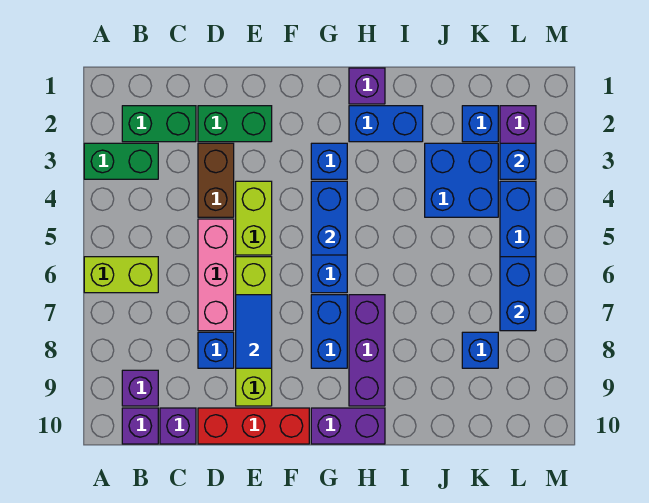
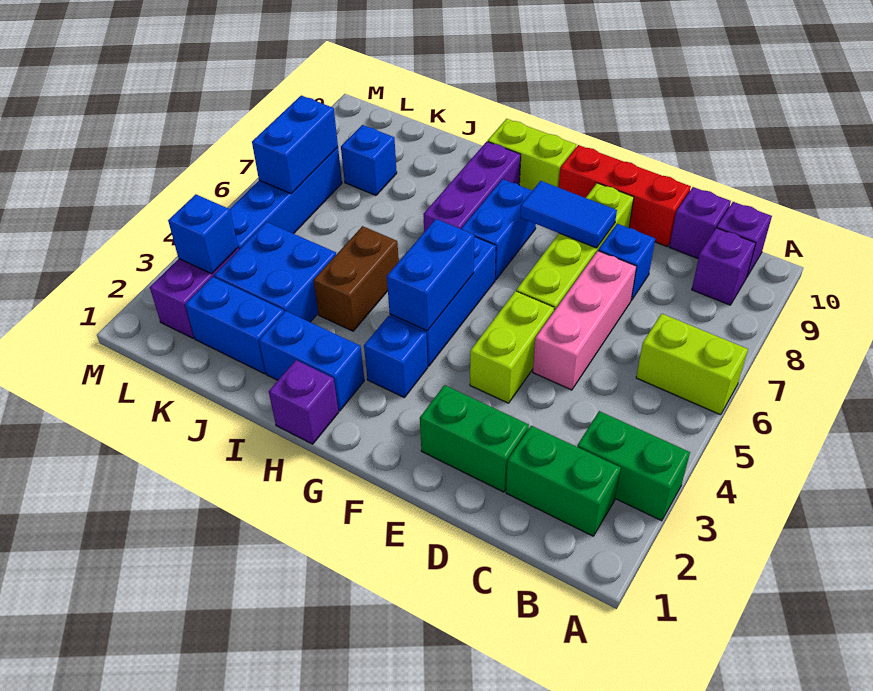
brown brick D3:D4 level 1 -> brown brick I4:I5 level 1
blue tile E7:E8 level 2 -> blue tile E8:F8 level 2
purple brick G10:H10 level 1 -> lime brick G10:H10 level 1
blue brick K2 level 1 -> blue brick J2:K2 level 1

